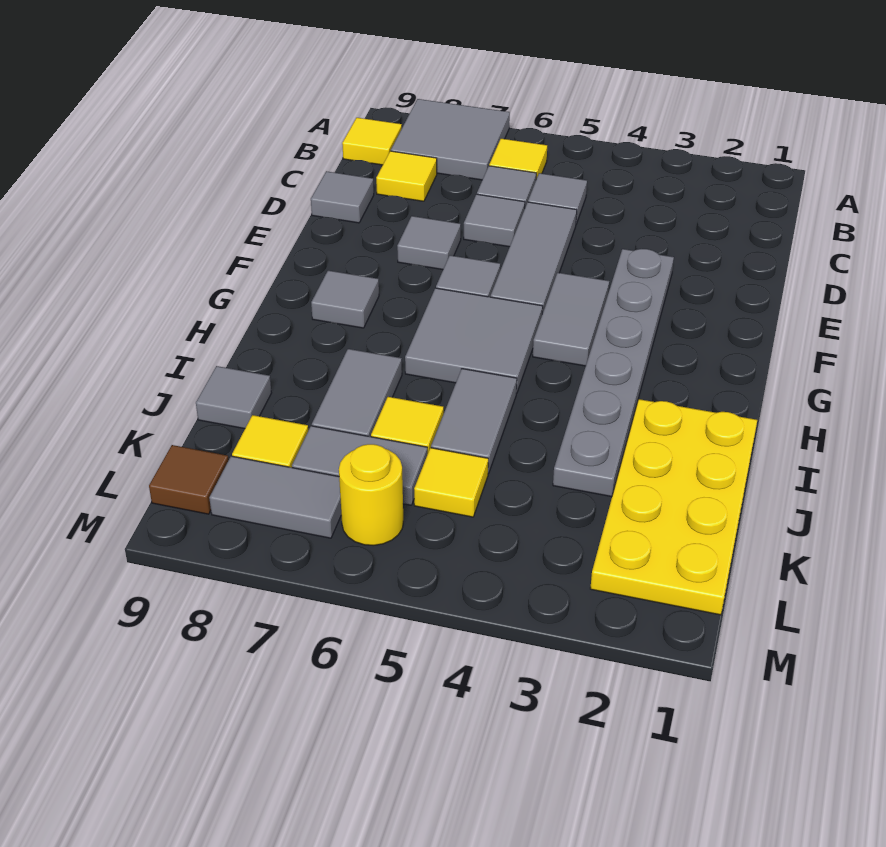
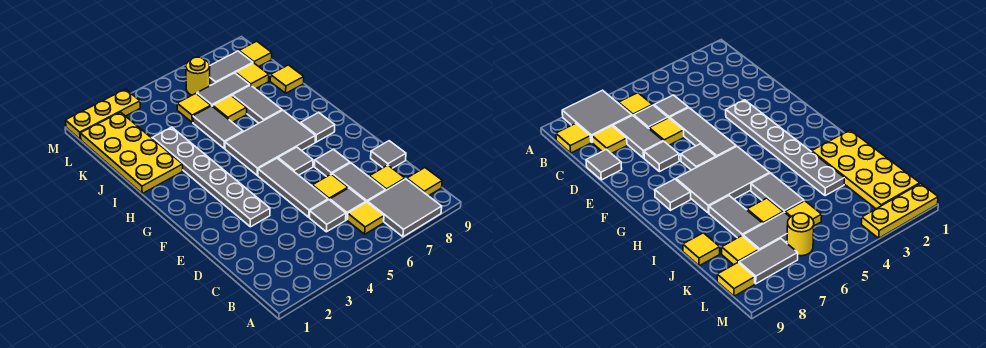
grey tile D6 level 1 -> yellow tile D6 level 1
grey tile F4:G4 level 1 -> grey tile C7:D7 level 1
grey tile G5:H6 level 1 -> grey tile G5:H7 level 1
grey tile J9 level 1 -> yellow tile J9 level 1
brown tile L9 level 1 -> yellow tile L9 level 1
none -> yellow plate M1:M3 level 1

